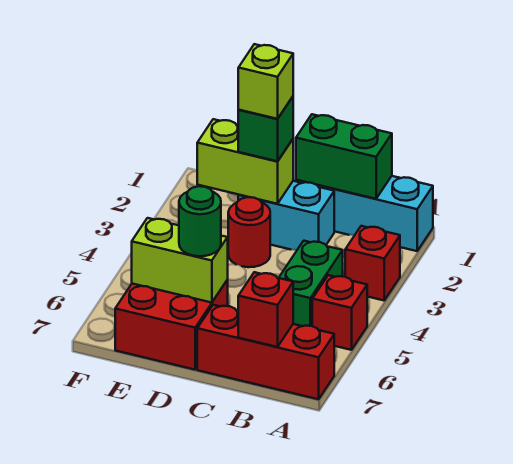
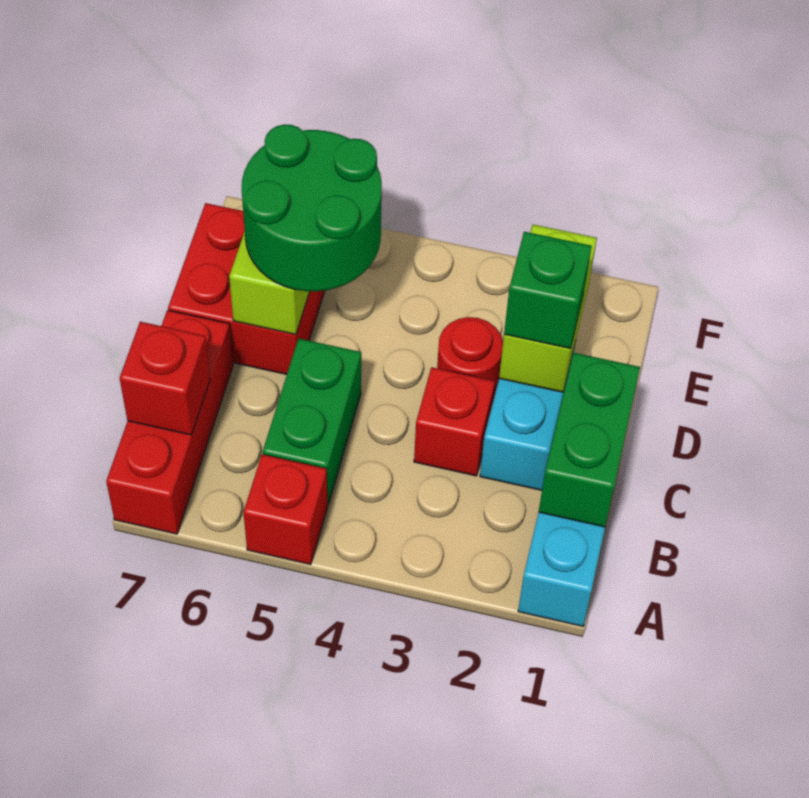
red brick A3 level 1 -> red brick C3 level 1
green brick B4:B5 level 1 -> green brick B5:C5 level 1
lime brick D2 level 4 -> none
green round brick D6 level 3 -> green round brick D5:E6 level 3

